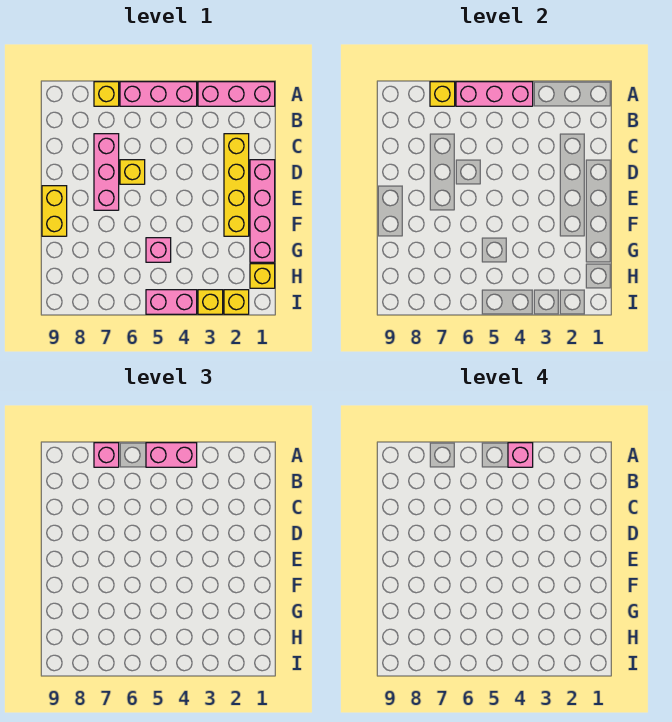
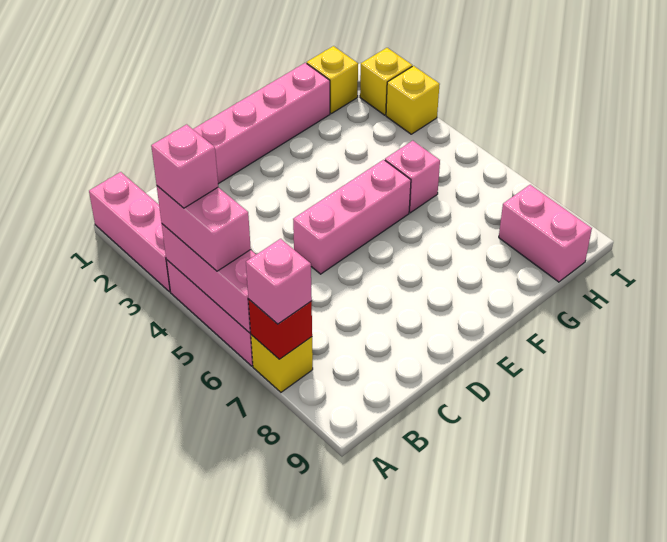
yellow brick A7 level 2 -> red brick A7 level 2
yellow brick C2:F2 level 1 -> none
pink brick C7:E7 level 1 -> pink brick D5:F5 level 1
yellow brick D6 level 1 -> none
yellow brick E9:F9 level 1 -> none
pink brick I4:I5 level 1 -> pink brick H8:H9 level 1

